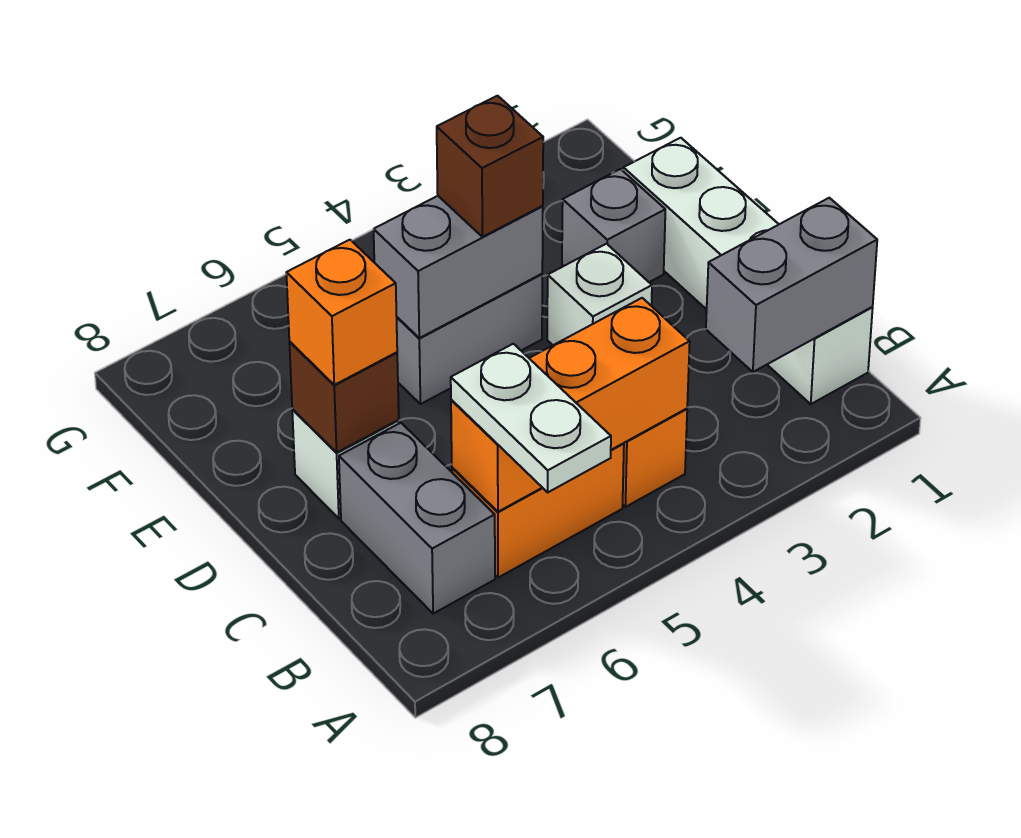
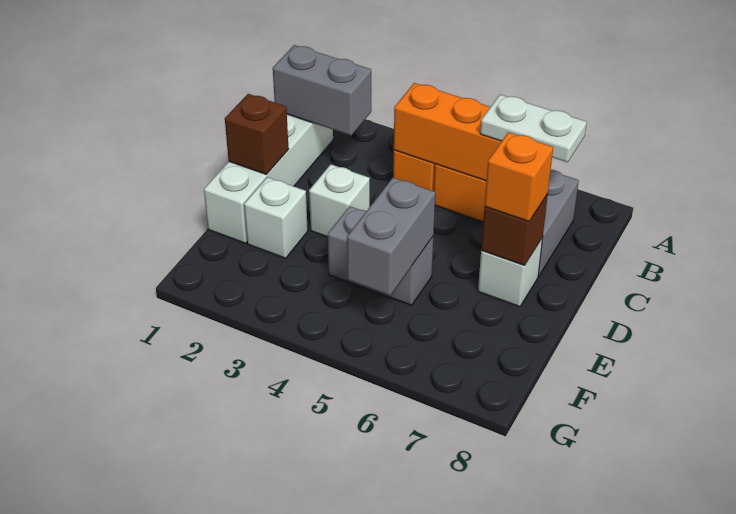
white plate A6:B6 level 3 -> white plate B6:B7 level 3
grey brick E2 level 1 -> white brick E2 level 1
grey brick E4:E5 level 2 -> grey brick E5:F5 level 2
brown brick E4 level 3 -> brown brick D1 level 2

